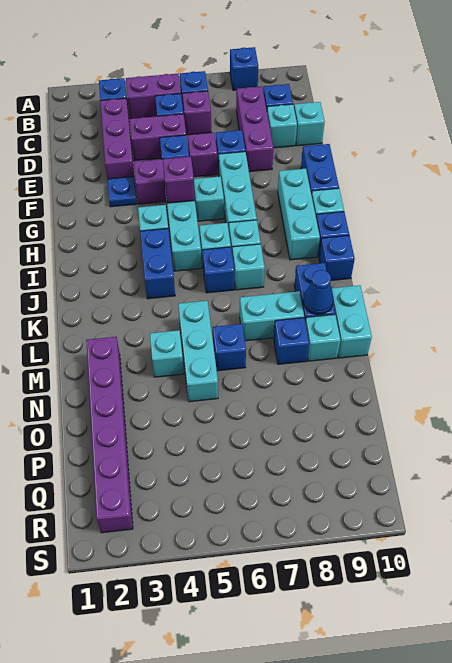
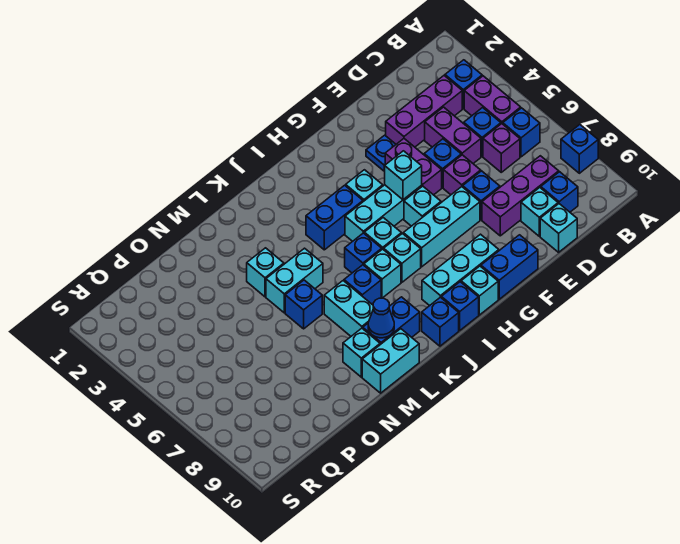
purple brick G5 level 2 -> cyan brick G5 level 2
cyan brick L5:N5 level 1 -> cyan brick L5:M5 level 1
purple brick M2:R2 level 1 -> none
blue brick M8 level 1 -> blue brick K7 level 1

